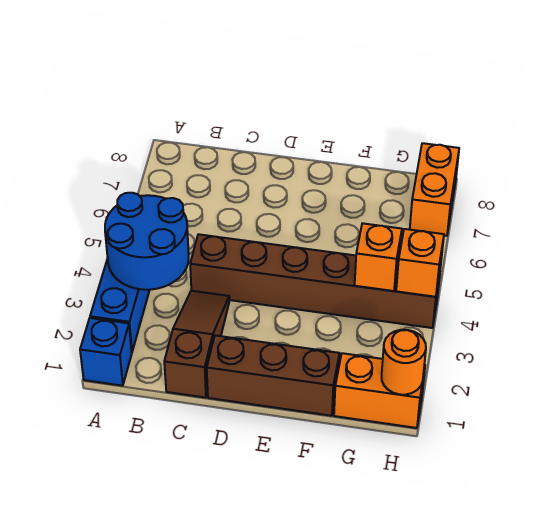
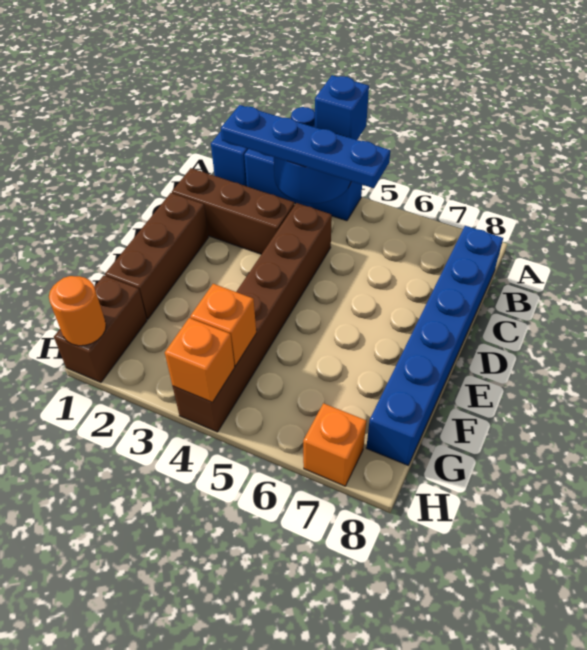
none -> blue brick A4 level 3
none -> blue plate B2:B5 level 3
none -> blue brick B8:G8 level 1
brown slope C1:C3 level 1 top 1 -> brown brick C1:C3 level 1
orange brick G1:H1 level 1 -> brown brick G1:H1 level 1
orange brick H7:H8 level 1 -> orange brick H7 level 1

